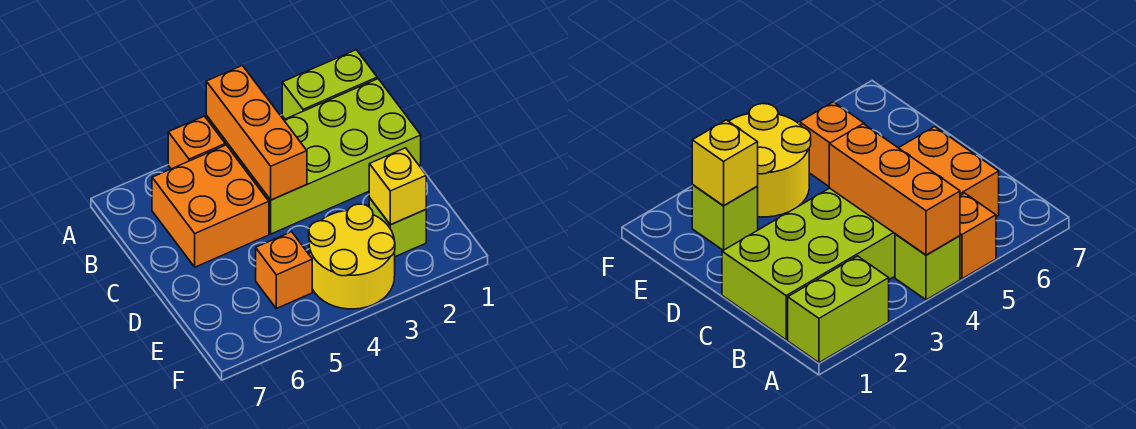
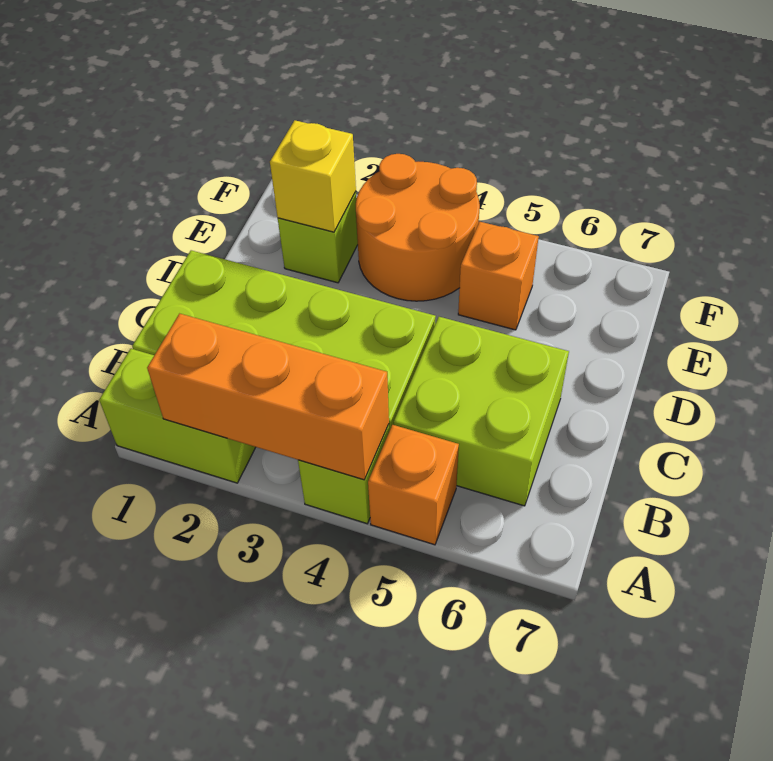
orange brick A4:C4 level 2 -> orange brick A2:A4 level 2
orange brick B5:C6 level 1 -> lime brick B5:C6 level 1
yellow round brick E3:F4 level 1 -> orange round brick E3:F4 level 1

